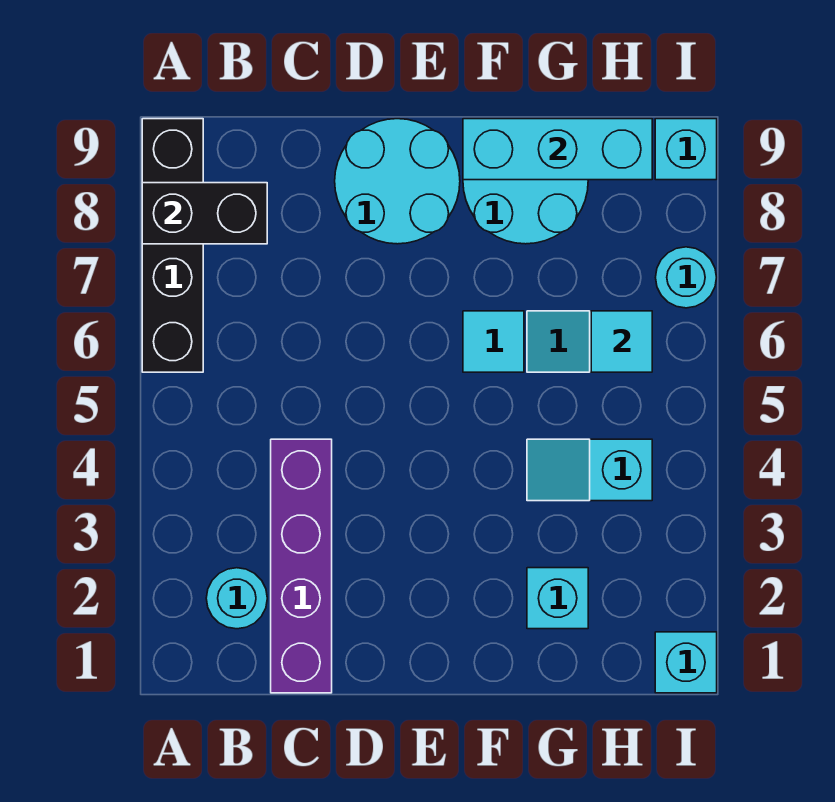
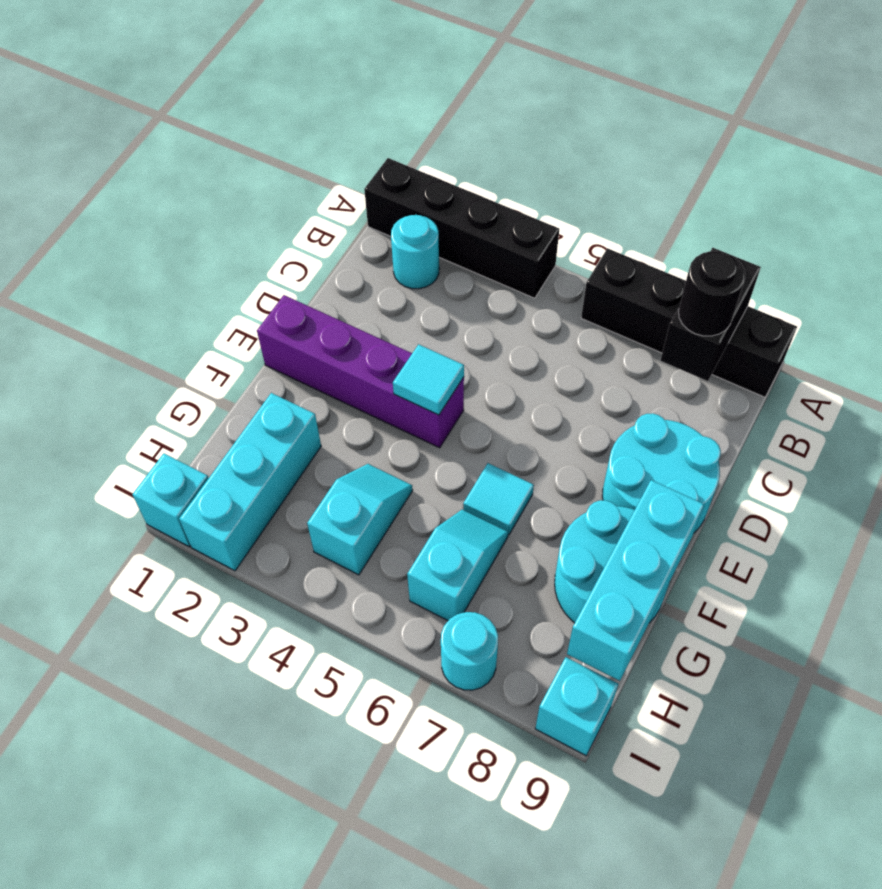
none -> black brick A1:A4 level 1
none -> black round brick B8 level 3
purple brick C1:C4 level 1 -> purple brick E1:E4 level 1
cyan brick G2 level 1 -> cyan brick G2:I2 level 1
cyan tile H6 level 2 -> cyan tile E4 level 2

